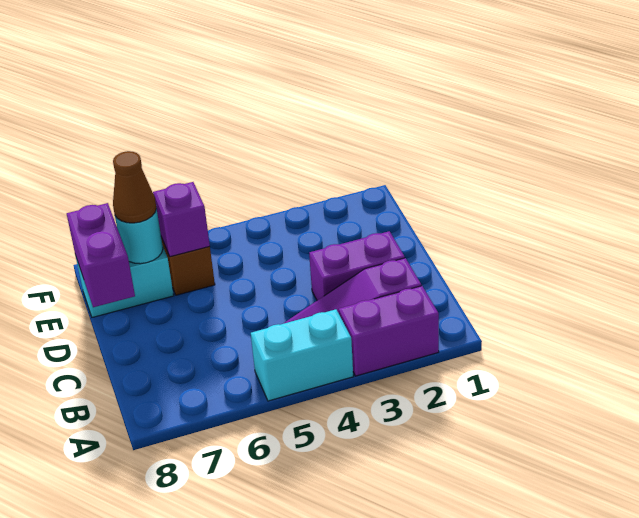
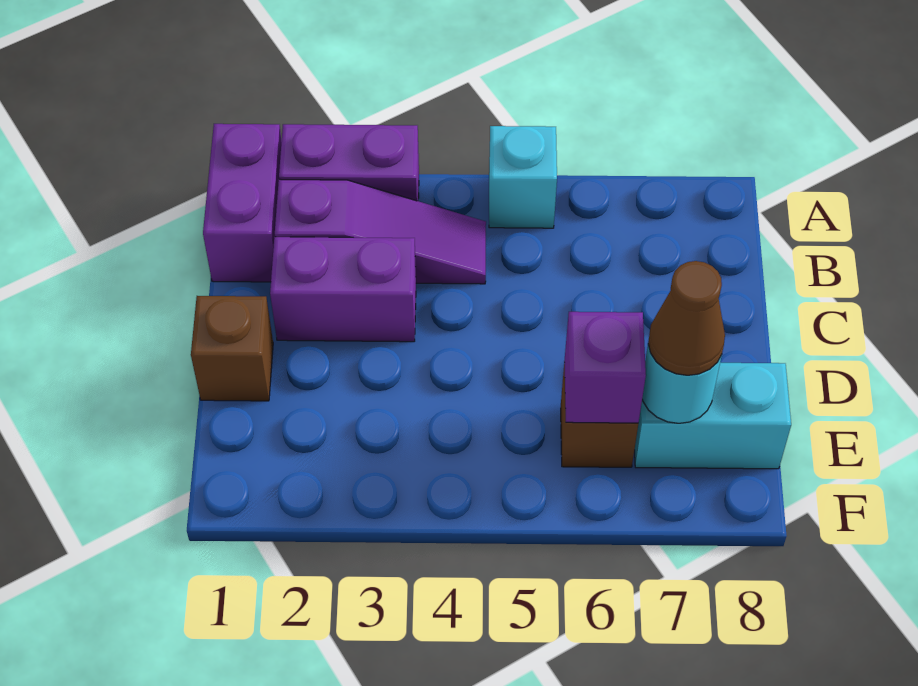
cyan brick A4:A5 level 1 -> cyan brick A5 level 1
none -> brown brick D1 level 1
purple brick D8:E8 level 2 -> purple brick A1:B1 level 1

